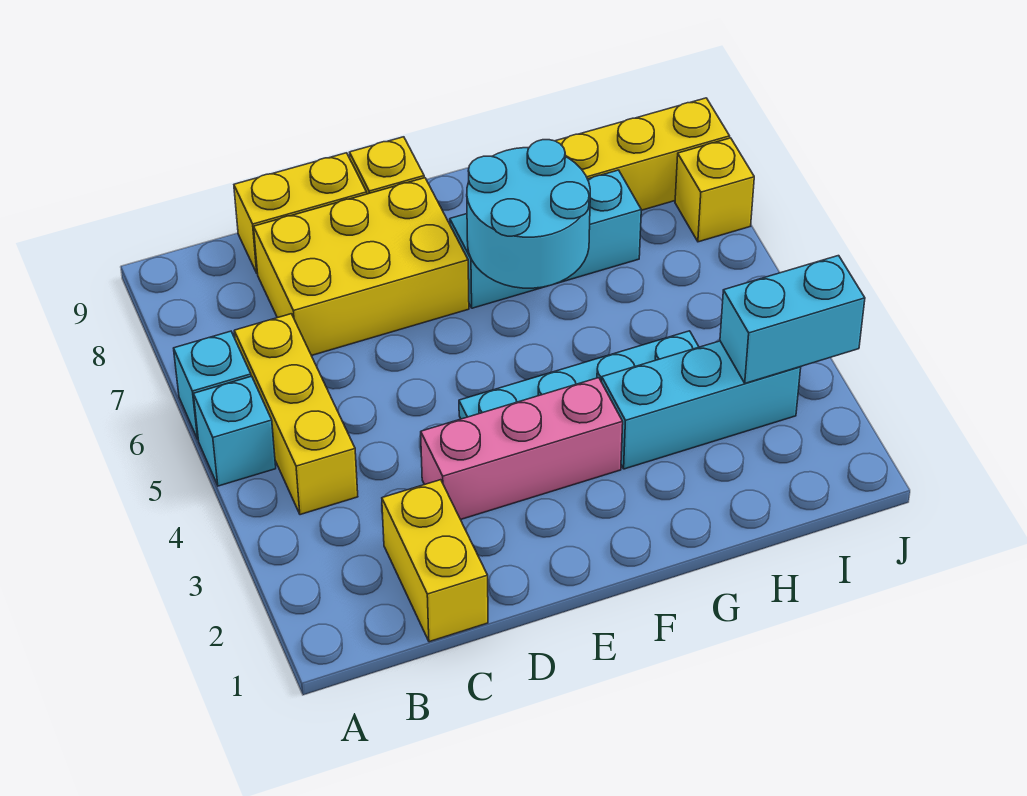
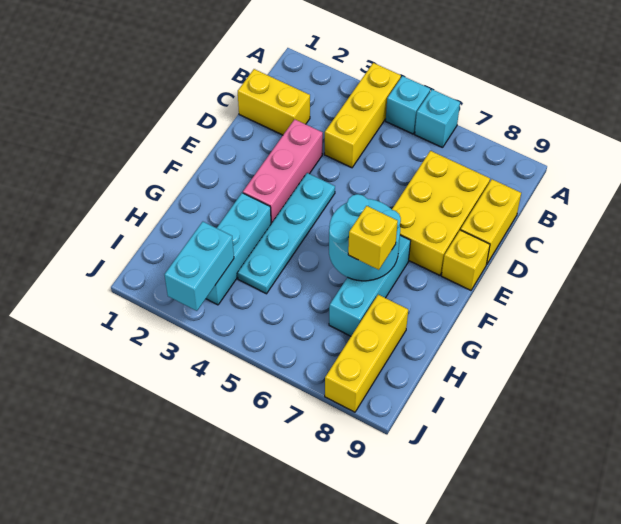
yellow brick B4:B6 level 1 -> yellow brick A4:C4 level 1
yellow brick J7 level 1 -> yellow brick G7 level 3

